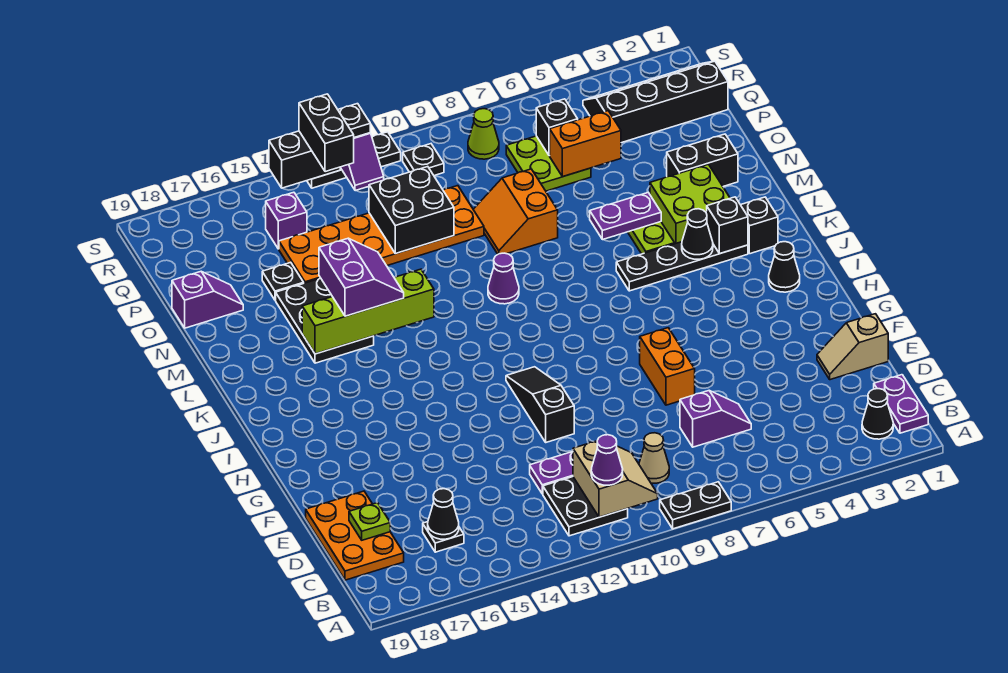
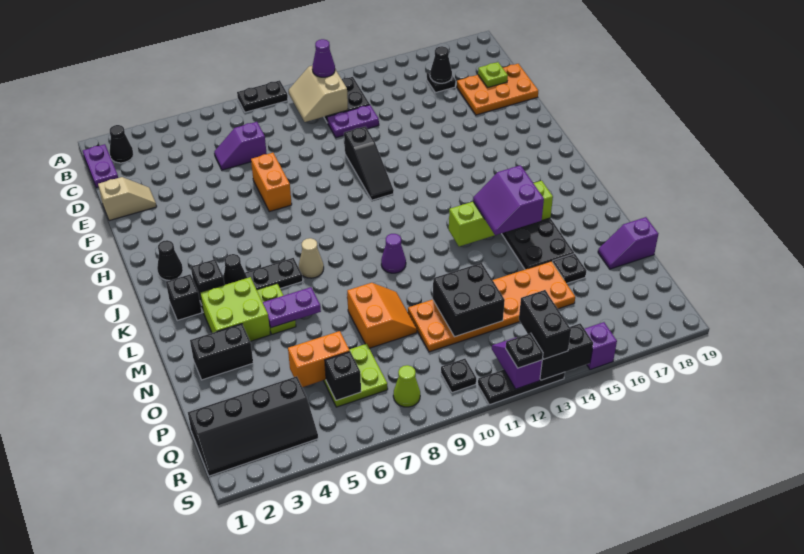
tan cone C9 level 1 -> tan cone K7 level 1
orange plate C18:E19 level 1 -> orange plate D17:E19 level 1
purple brick Q15 level 1 -> purple brick S15 level 1

